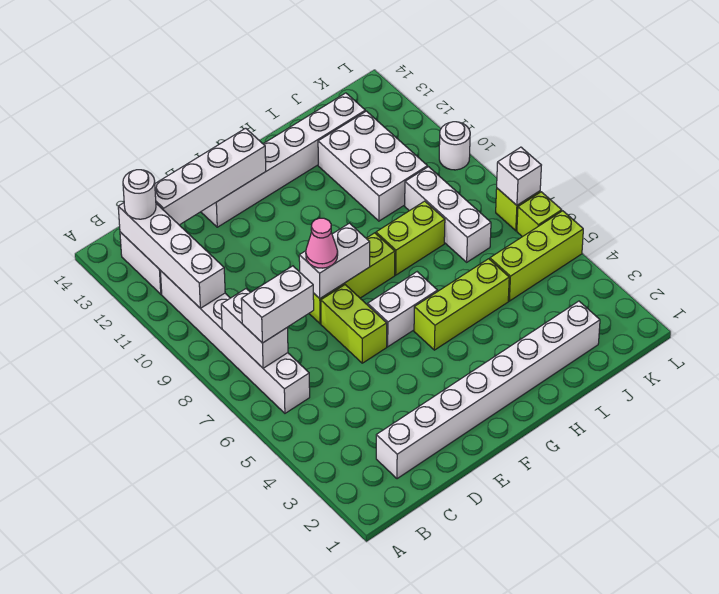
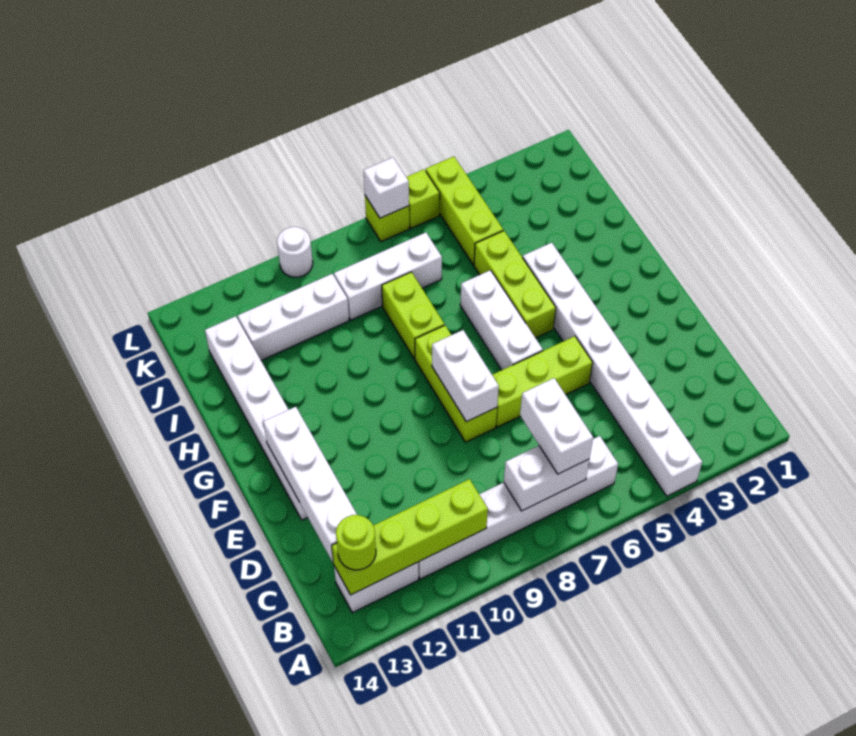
white brick B10:B13 level 2 -> lime brick B10:B13 level 2
white round brick B13 level 3 -> lime round brick B13 level 3
white brick C2:J2 level 1 -> white brick A4:H4 level 1
lime brick E6:E7 level 1 -> lime brick E5:E7 level 1
pink cone E8 level 3 -> none
white brick F6:G6 level 1 -> white brick F6:H6 level 1
white brick I10:J12 level 1 -> white brick J10:J12 level 1

